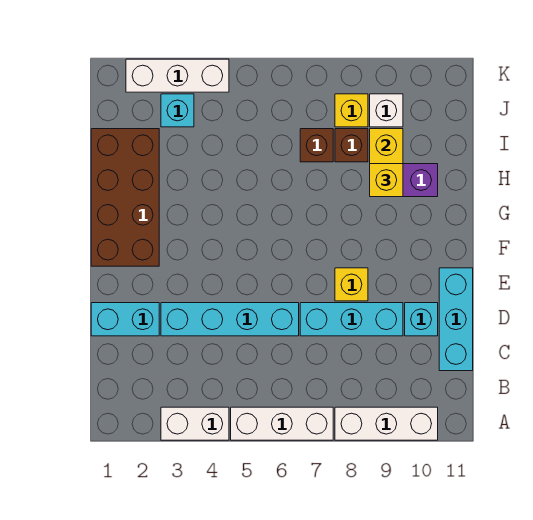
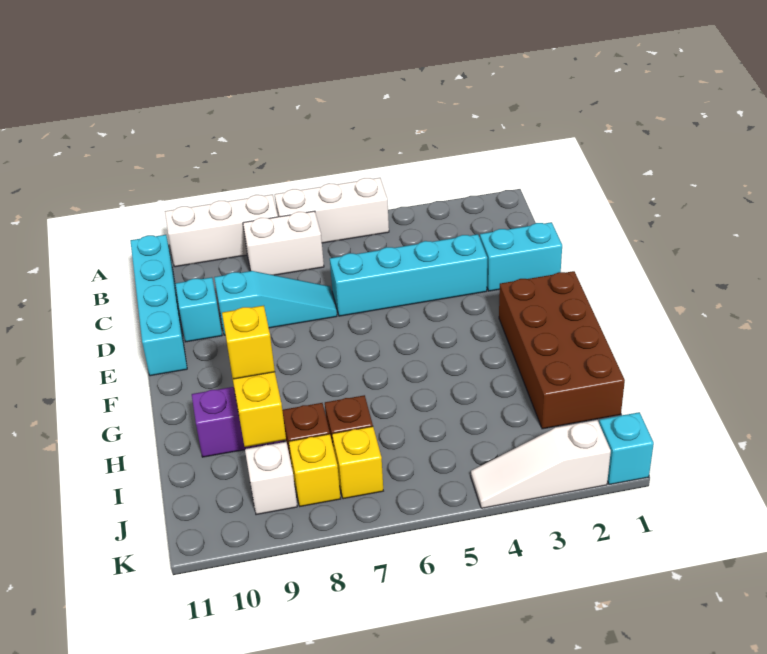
white brick A3:A4 level 1 -> white brick B7:B8 level 1
cyan brick C11:E11 level 1 -> cyan brick B11:E11 level 1
cyan brick D7:D9 level 1 -> cyan slope D7:D9 level 1 top 9
yellow brick E8 level 1 -> yellow brick J7 level 1
cyan brick J3 level 1 -> cyan brick K1 level 1
white brick K2:K4 level 1 -> white slope K2:K4 level 1 top 2

